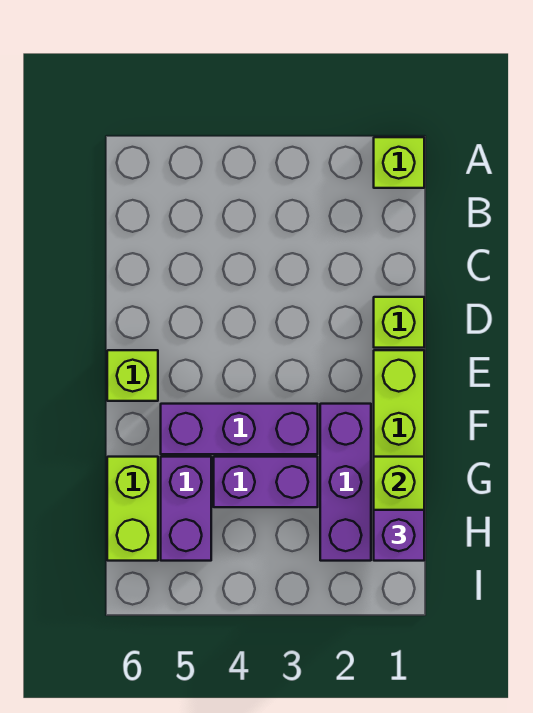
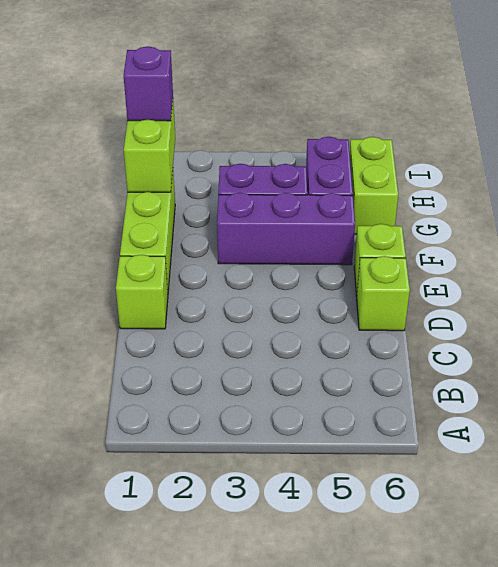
lime brick A1 level 1 -> lime brick D6 level 1
purple brick F2:H2 level 1 -> none

